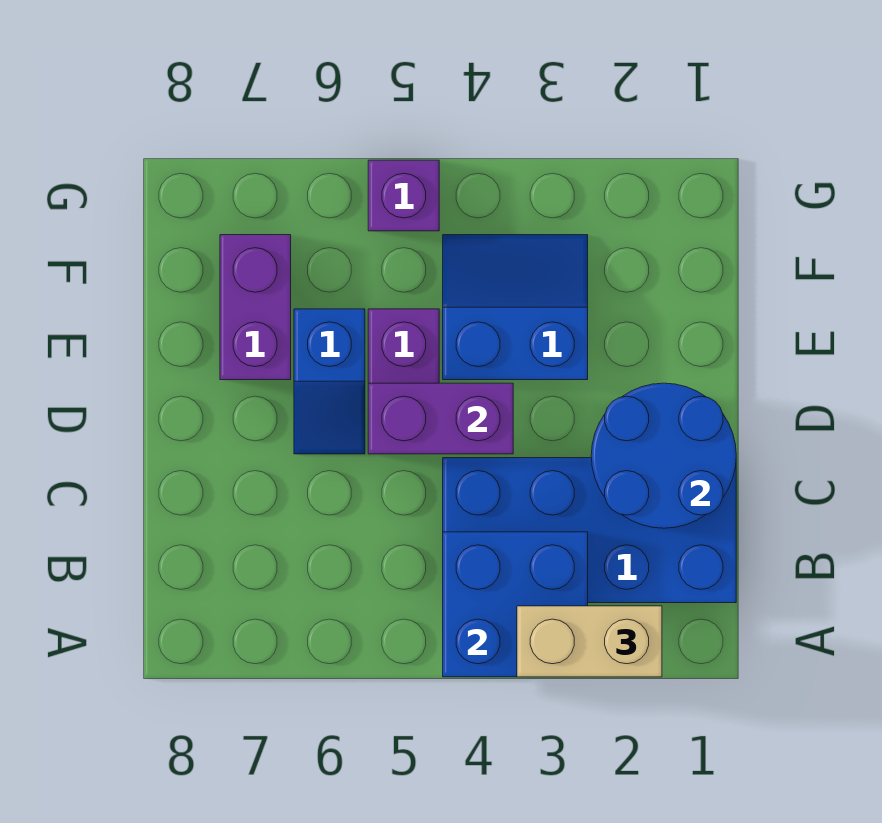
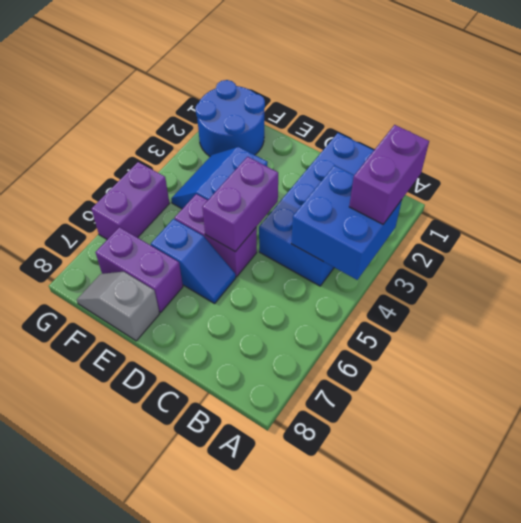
tan brick A2:A3 level 3 -> purple brick A2:A3 level 3
blue round brick C1:D2 level 2 -> blue round brick F1:G2 level 1
none -> grey slope E8:F8 level 1 top E
purple brick G5 level 1 -> purple brick G5:G6 level 1

